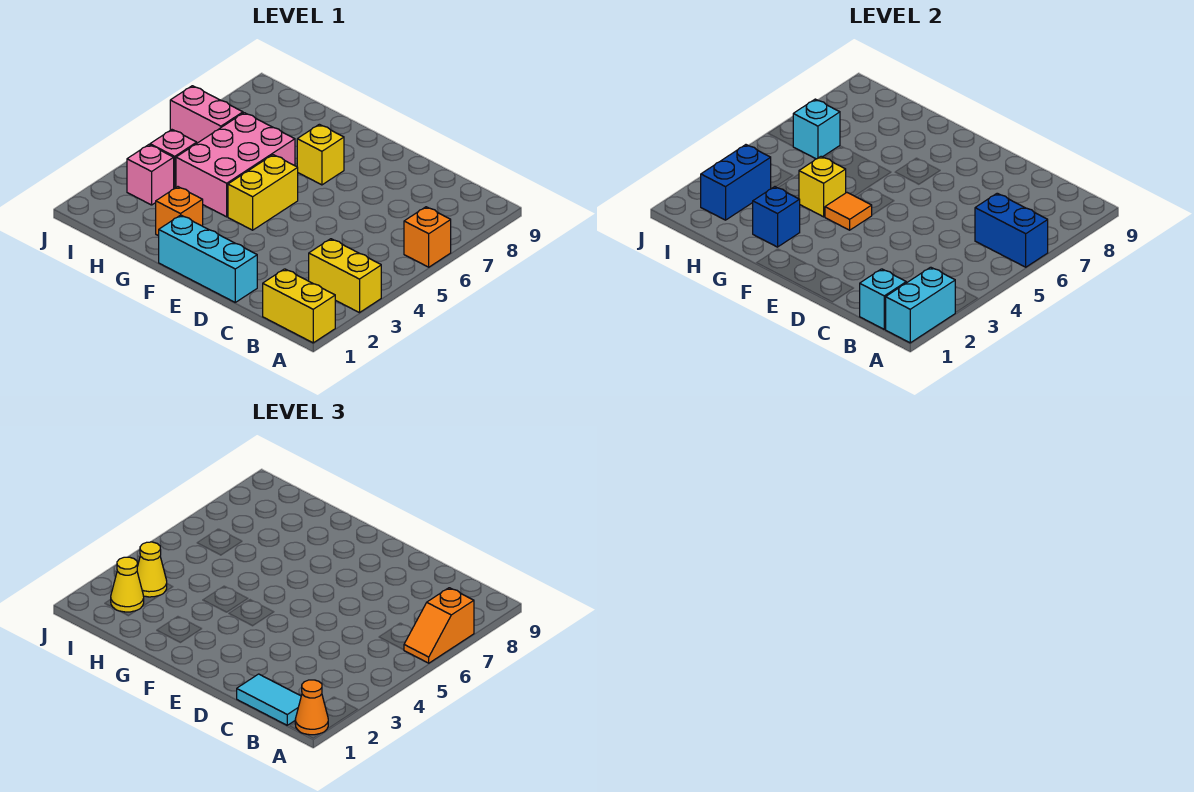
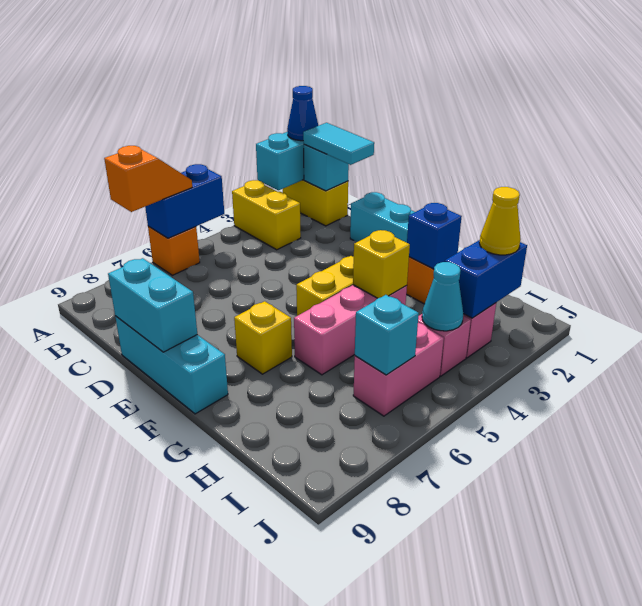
orange cone A1 level 3 -> blue cone A1 level 3
blue brick A6:B6 level 2 -> blue brick A5:A6 level 2
none -> cyan brick D9:F9 level 1
none -> cyan brick D9:E9 level 2
orange tile F4 level 2 -> none
pink brick G4:H6 level 1 -> pink brick G4:G6 level 1
yellow cone I3 level 3 -> none
none -> cyan cone I4 level 2
pink brick I6:J6 level 1 -> pink brick I5:I6 level 1

